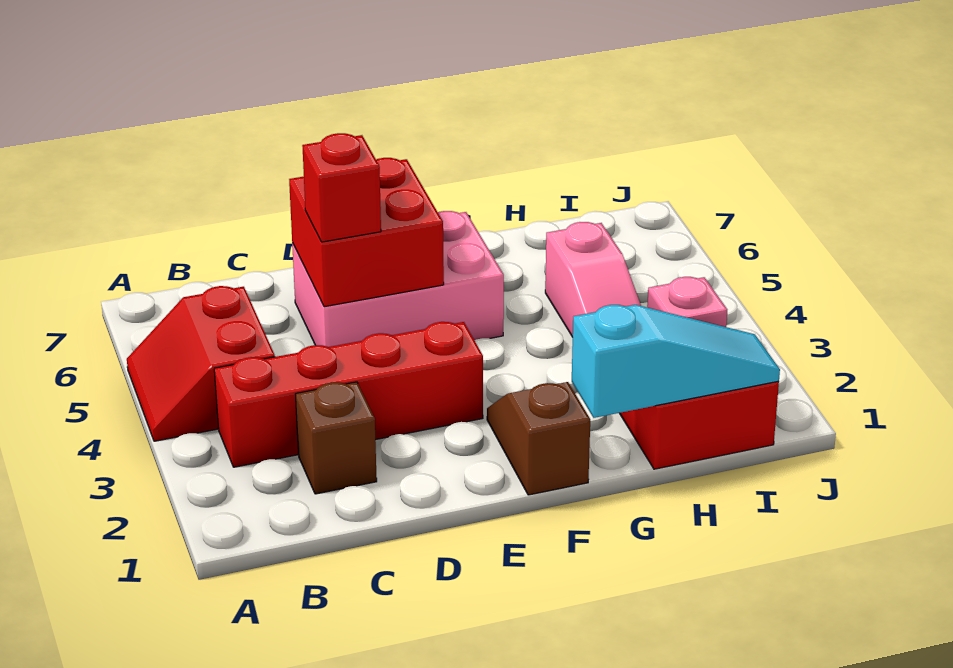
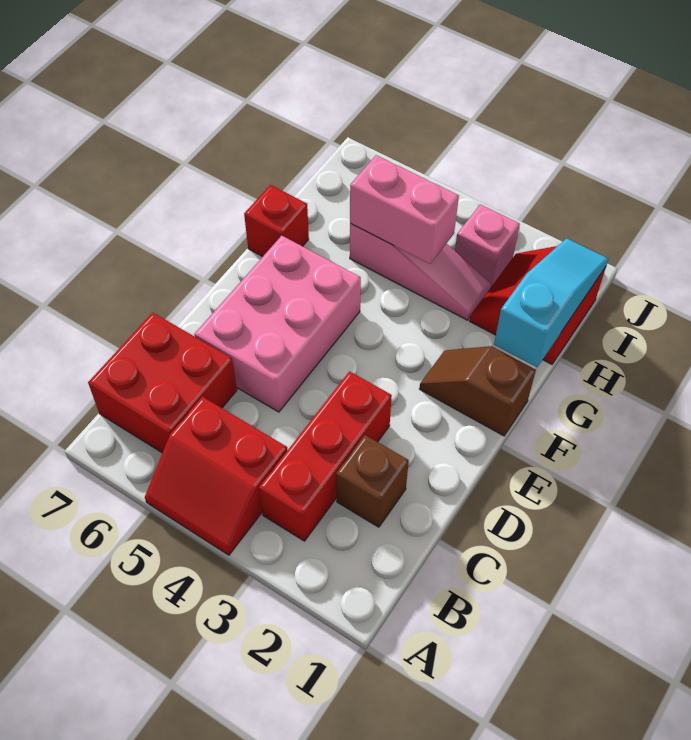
red brick B3:E3 level 1 -> red brick B3:D3 level 1
red brick D5:E6 level 2 -> red brick B6:C7 level 1
red brick D5 level 3 -> red brick G7 level 1
none -> pink brick H4:H5 level 2

